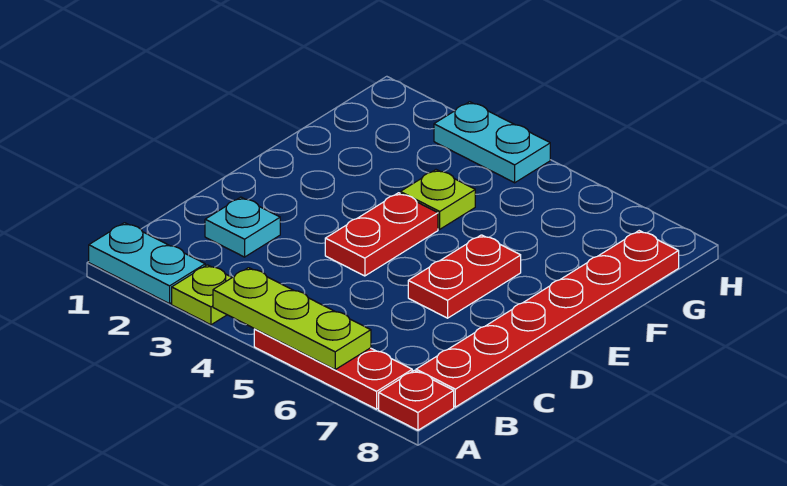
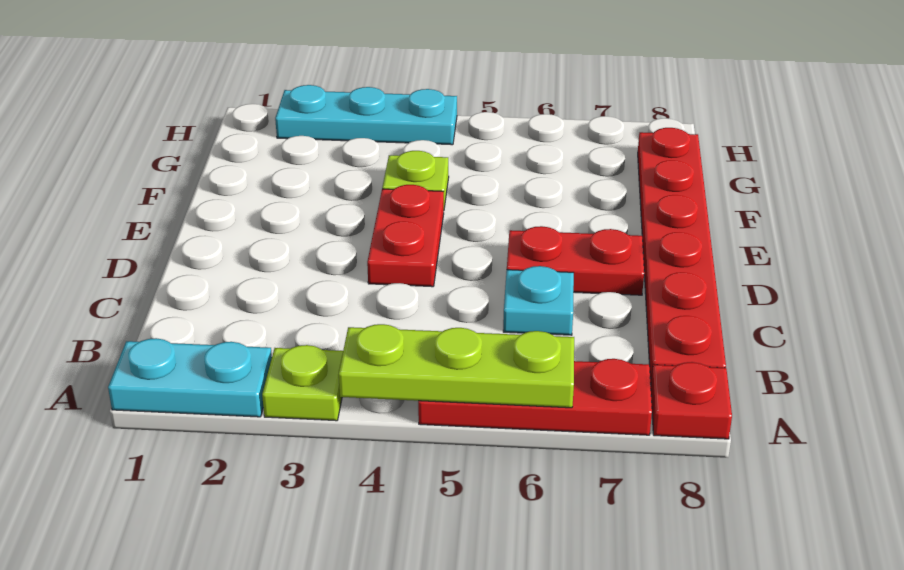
cyan plate C2 level 1 -> cyan plate C6 level 1
red plate D6:E6 level 1 -> red plate D6:D7 level 1
cyan plate H3:H4 level 1 -> cyan plate H2:H4 level 1

